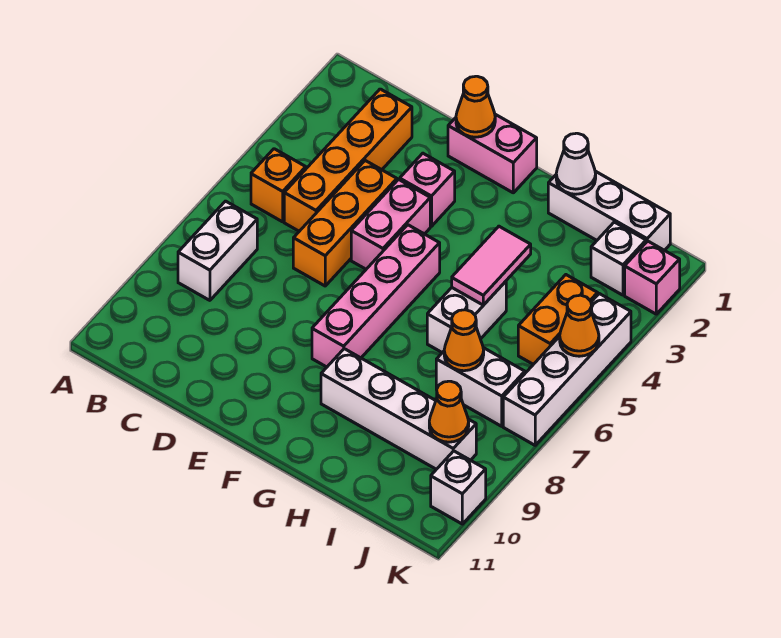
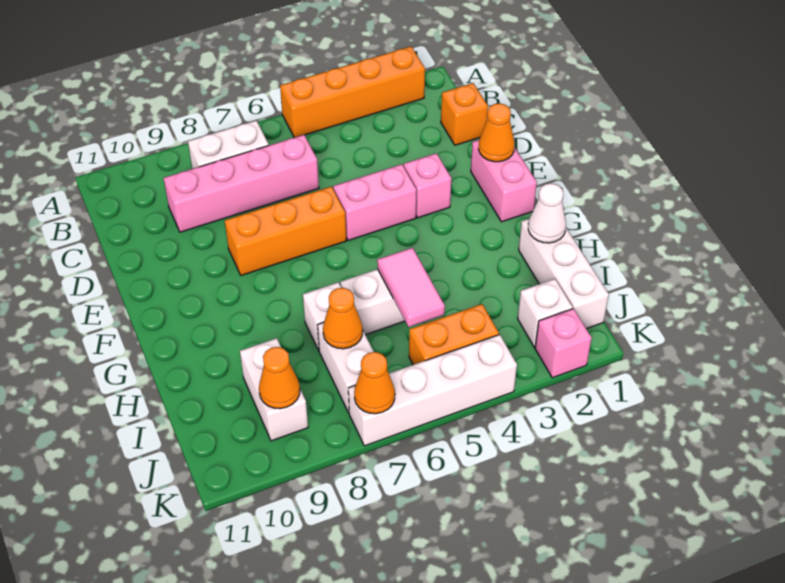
orange brick B5 level 1 -> orange brick C1 level 1
orange brick C2:C5 level 1 -> orange brick A2:A5 level 1
orange brick D4:D6 level 1 -> orange brick E6:E8 level 1
pink brick F5:F8 level 1 -> pink brick C6:C9 level 1
white brick G9:J9 level 1 -> white brick I9:J9 level 1
pink tile H4:H5 level 2 -> pink tile H5:I5 level 2
orange cone K5 level 2 -> orange cone K7 level 2
white brick K10 level 1 -> white brick H7 level 1

